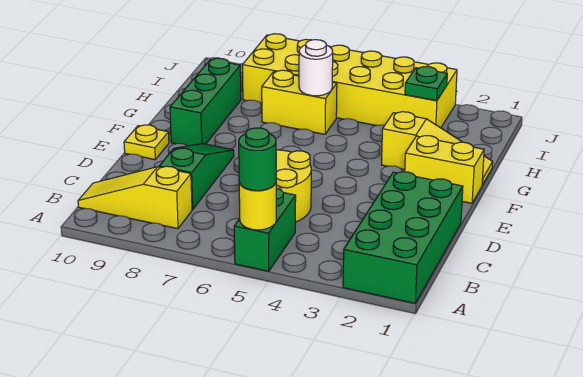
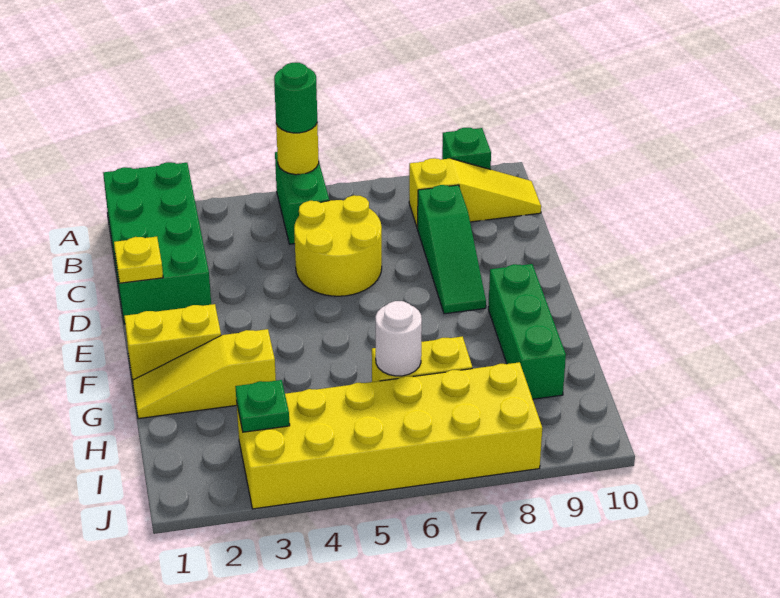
none -> green brick A9 level 1
yellow plate E10 level 1 -> yellow plate D1 level 2

